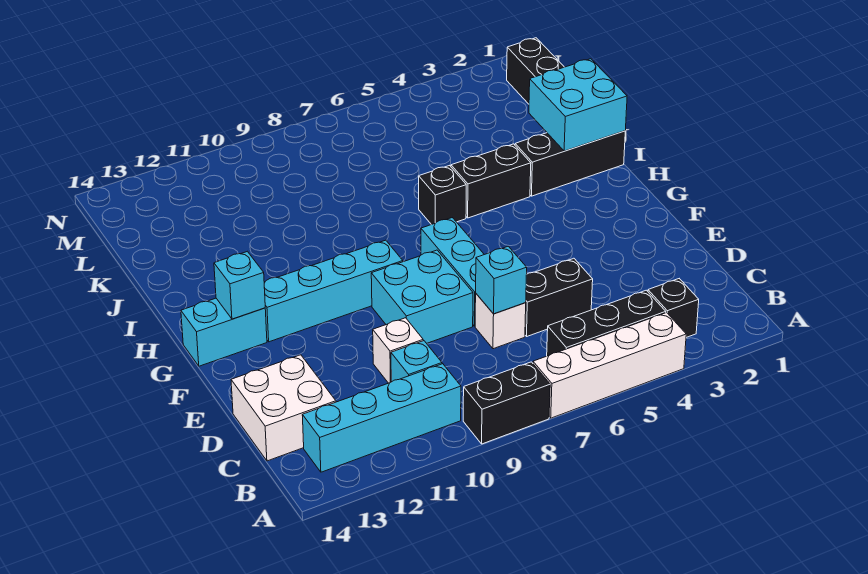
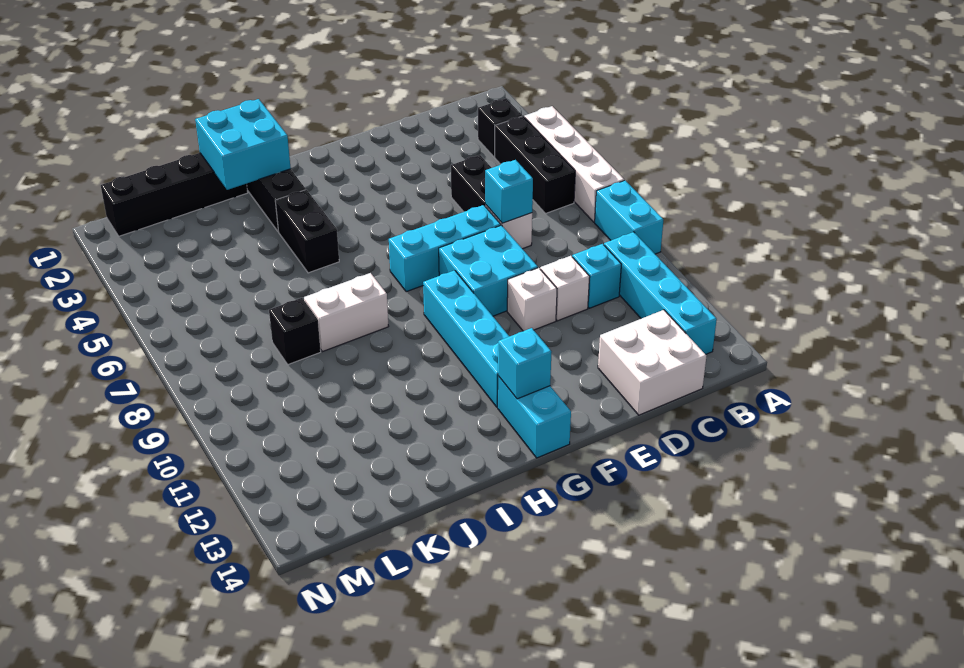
black brick A8:A9 level 1 -> cyan brick A8:A9 level 1
none -> white brick E10 level 1
black brick I6 level 1 -> black brick K8 level 1
none -> white brick I8:J8 level 1

